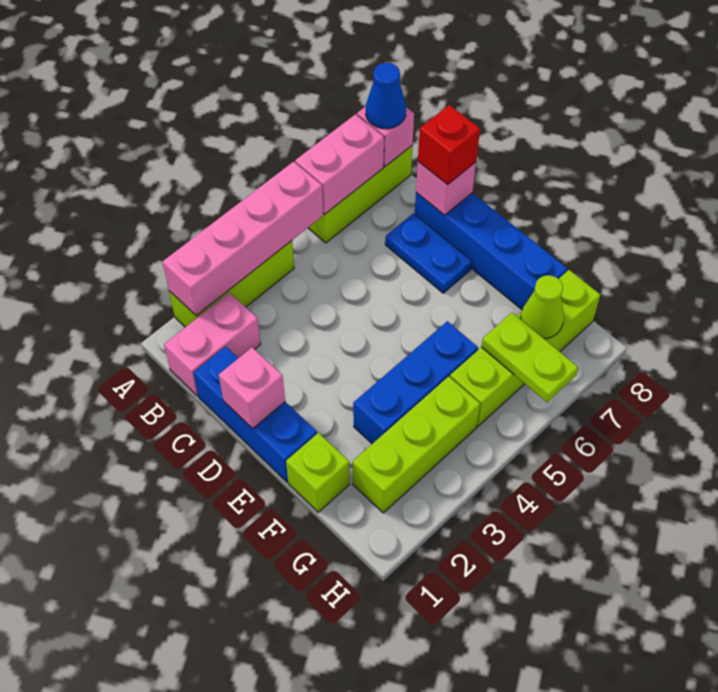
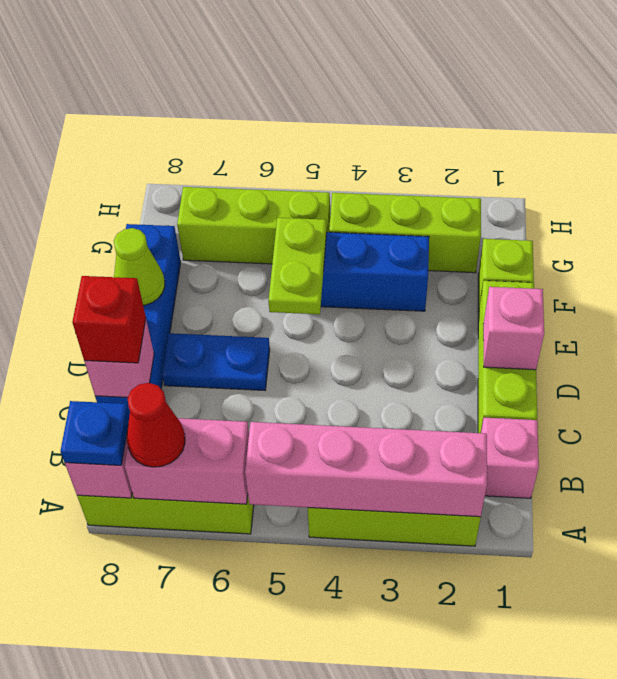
none -> red cone A7 level 3
blue cone A8 level 3 -> blue plate A8 level 3
pink brick B1:B2 level 1 -> pink brick B1 level 1
blue brick C1:E1 level 1 -> lime brick C1:E1 level 1
blue plate C7:D7 level 1 -> blue plate D6:D7 level 1
lime brick G5:G8 level 1 -> lime brick G5:G7 level 1
lime plate G6:H6 level 2 -> lime plate E5:F5 level 2
lime cone G7 level 2 -> lime cone E8 level 2

